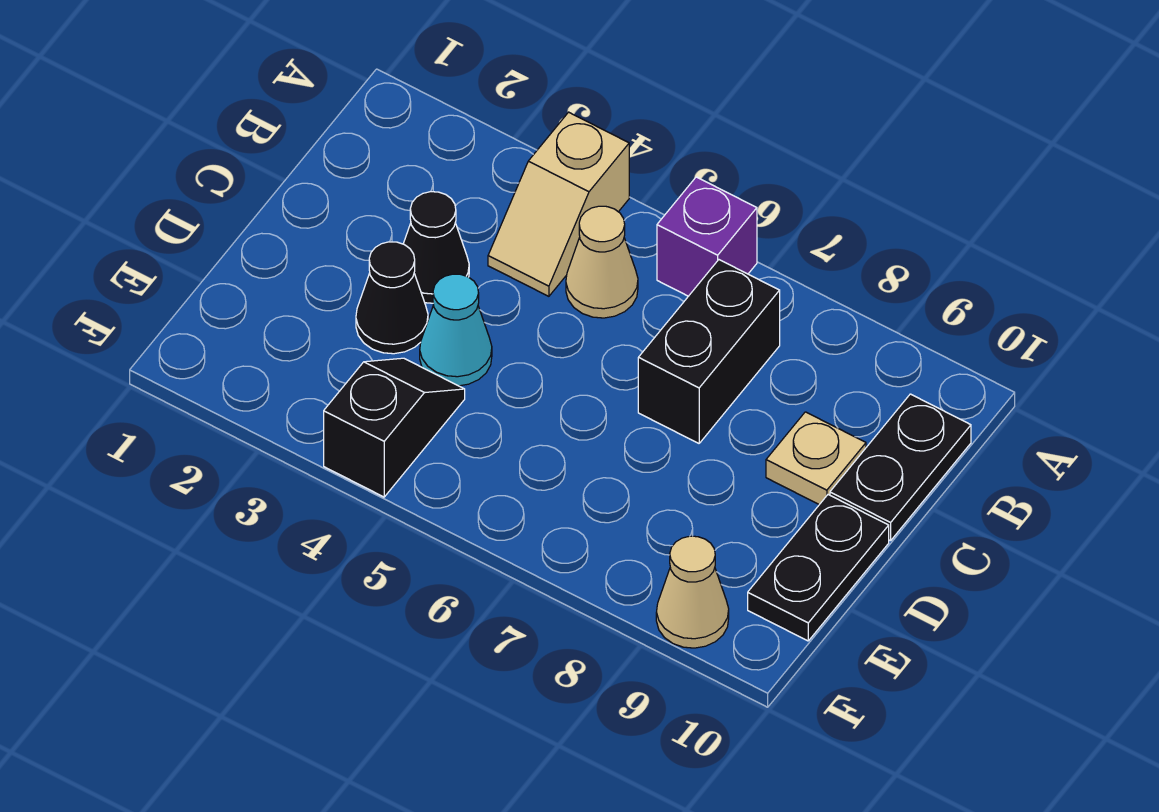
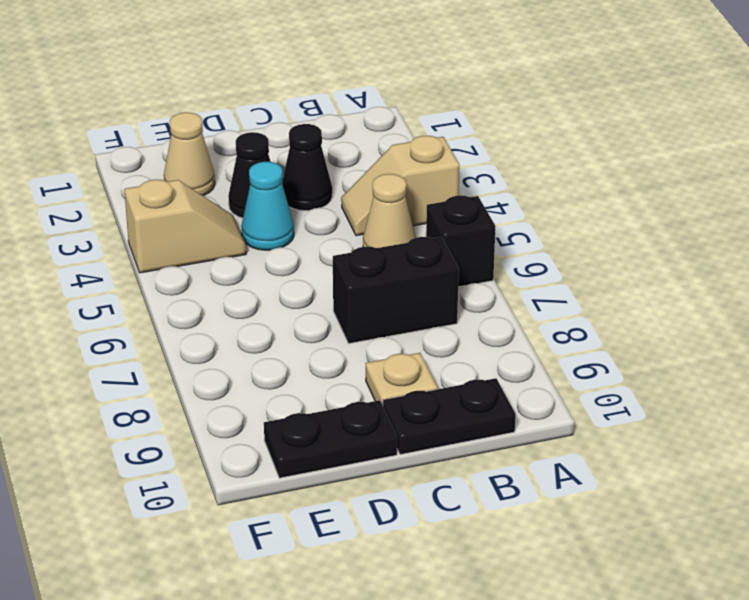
purple brick A6 level 1 -> black brick A6 level 1
black slope E4:F4 level 1 top F -> tan slope E4:F4 level 1 top F
tan cone F9 level 1 -> tan cone E2 level 1

